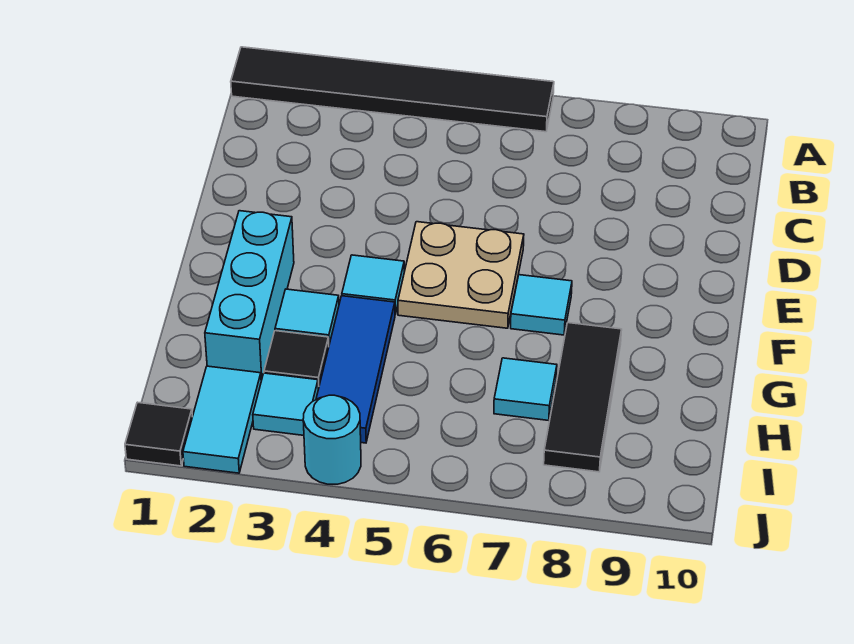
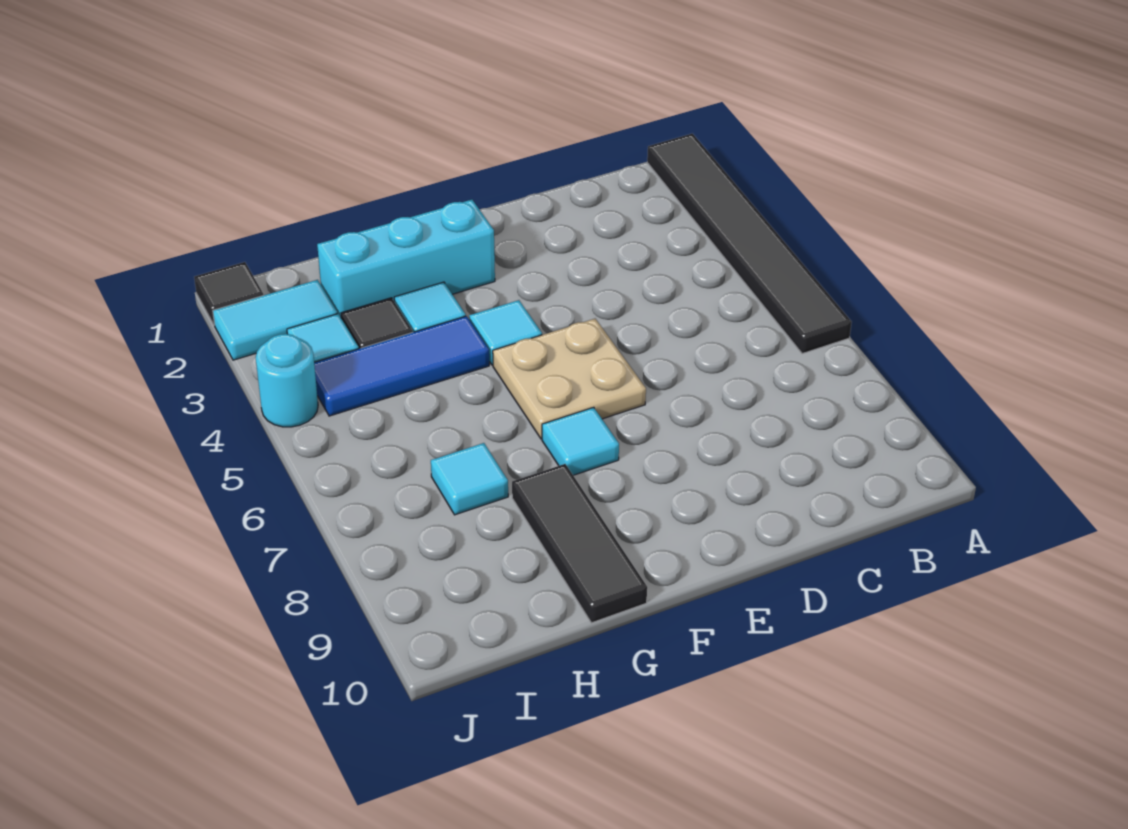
black tile G8:I8 level 1 -> black tile G8:G10 level 1

